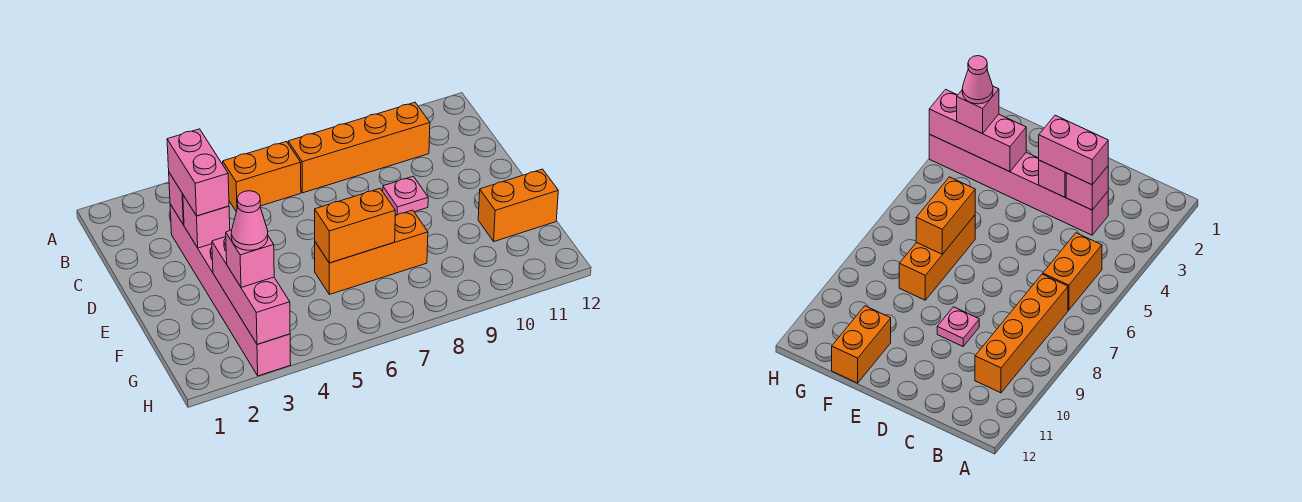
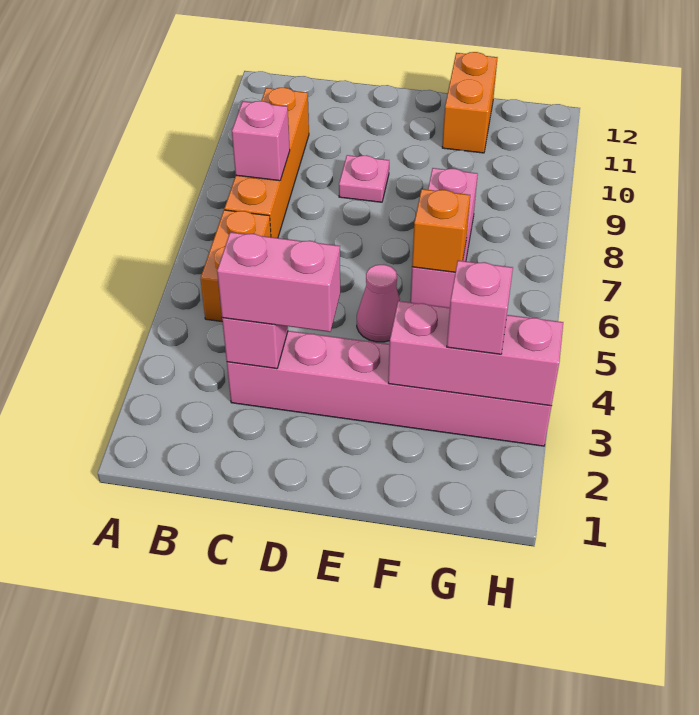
pink brick D3 level 2 -> pink brick B8 level 2
orange brick F6:F8 level 1 -> pink brick F6:F8 level 1
orange brick F6:F7 level 2 -> orange brick F6 level 2
pink cone G3 level 4 -> pink cone E5 level 1

